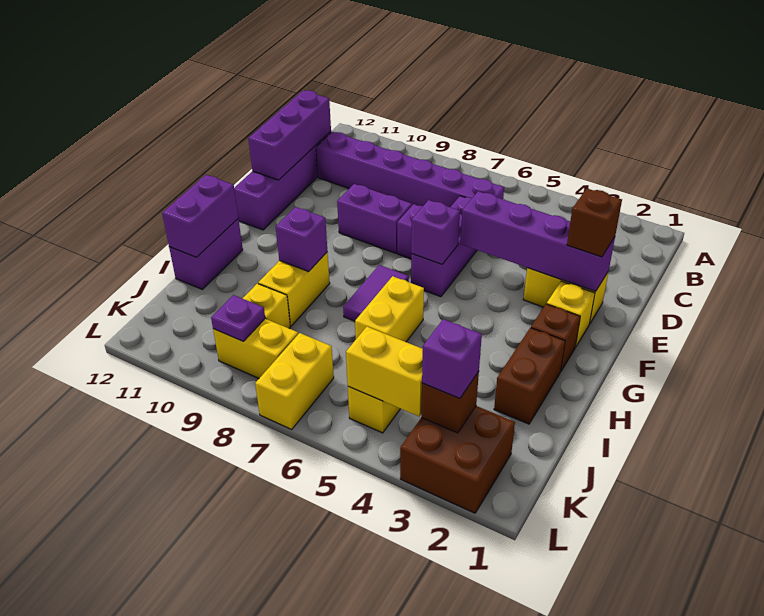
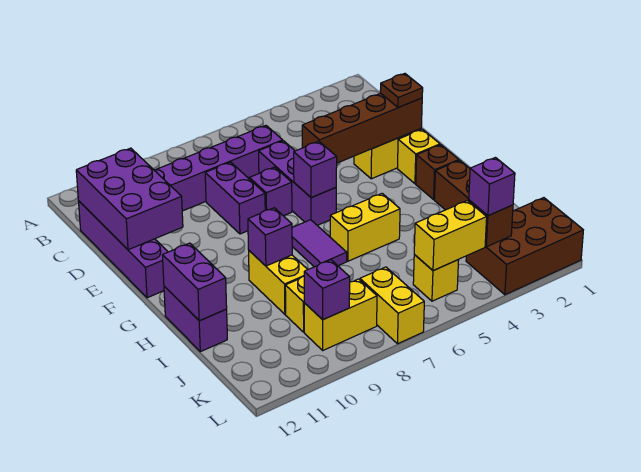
purple brick C12:E12 level 2 -> purple brick C11:E12 level 2
purple brick E2:E5 level 2 -> brown brick E2:E5 level 2
brown brick E2 level 3 -> brown plate E2 level 3
purple brick E8:E9 level 1 -> purple brick D8:E8 level 1
yellow brick H6:I6 level 1 -> yellow brick H5:H6 level 1
brown brick K2:L3 level 1 -> brown brick K1:L3 level 1
purple plate K9 level 2 -> purple brick K9 level 2

